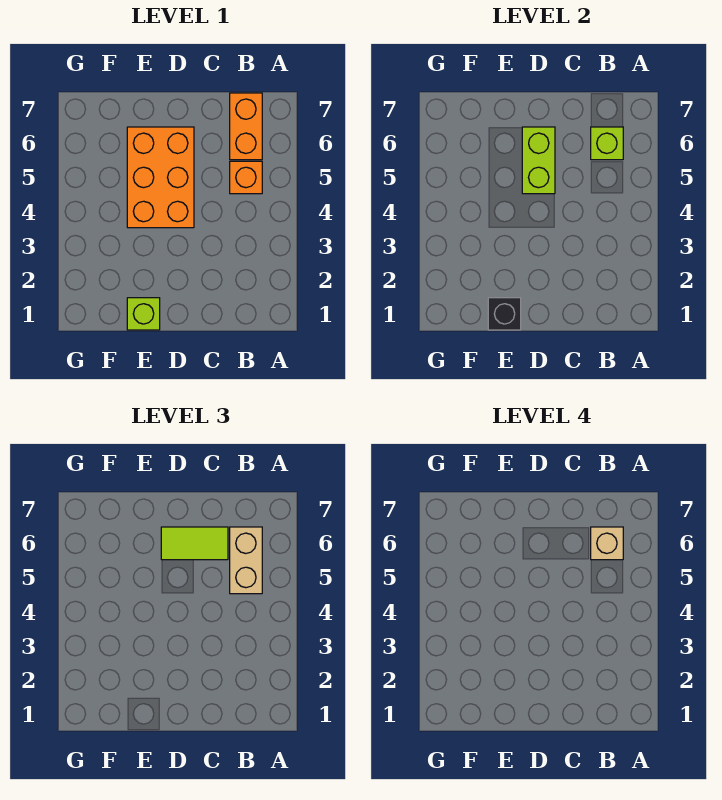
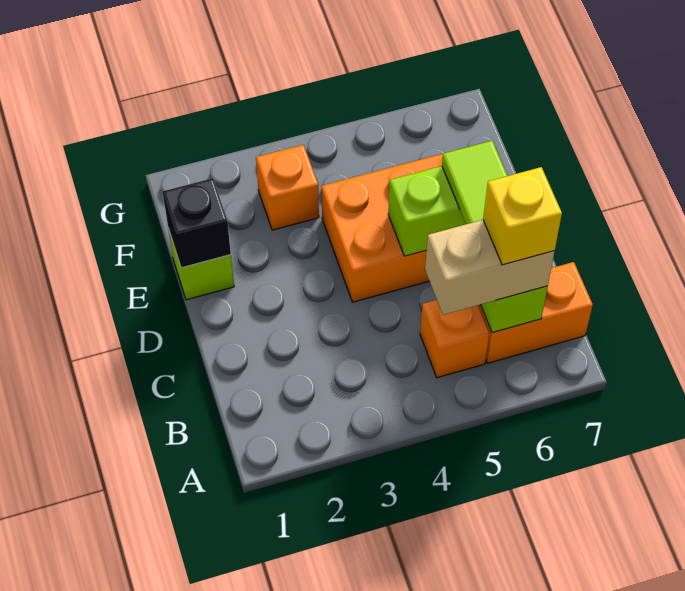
tan brick B6 level 4 -> yellow brick B6 level 4
none -> orange brick F3 level 1

